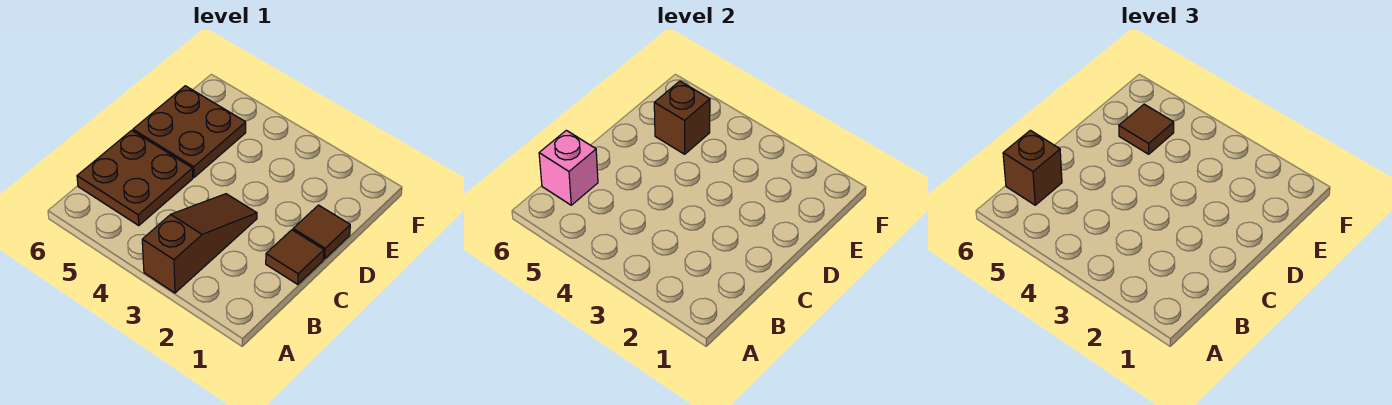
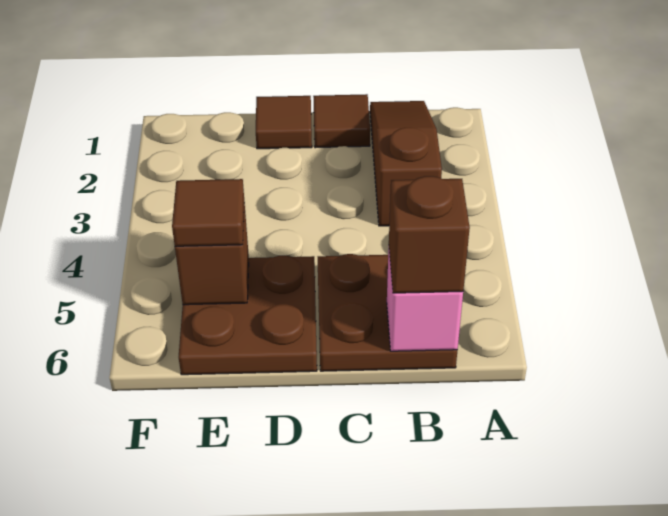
brown slope A3:C3 level 1 top A -> brown slope B1:B3 level 1 top 3

